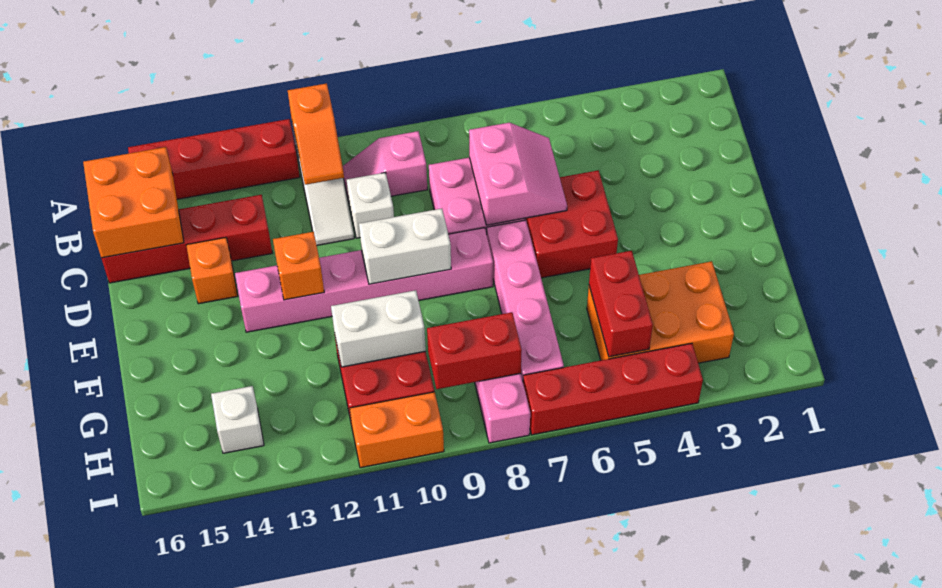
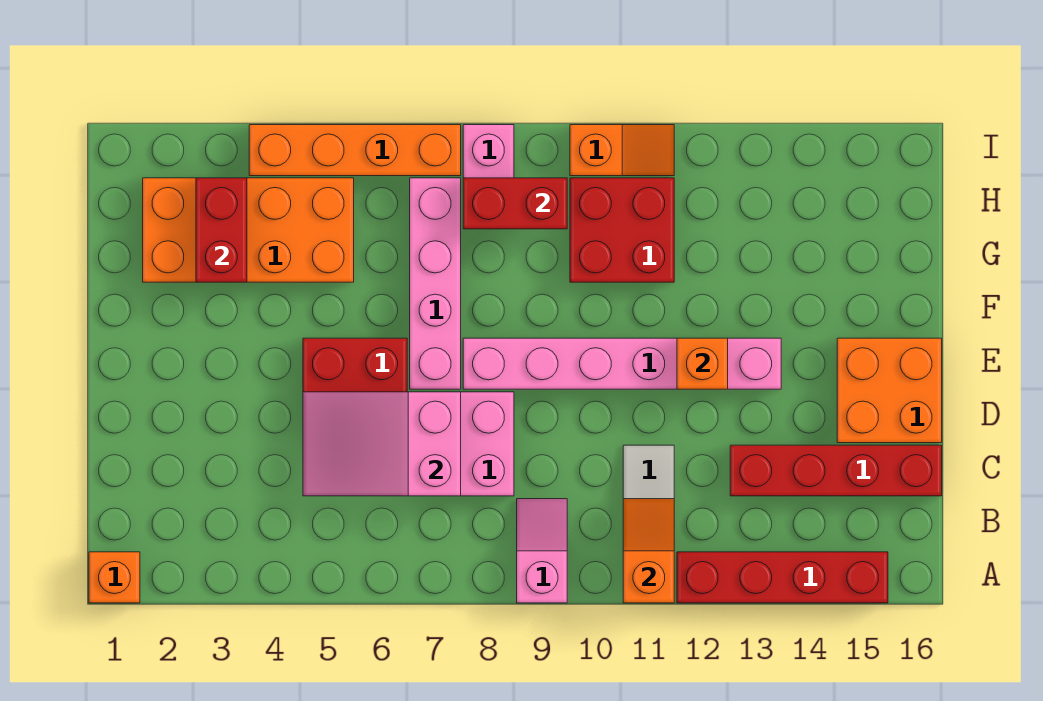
pink slope B9:B10 level 1 top 9 -> pink slope A9:B9 level 1 top A
orange brick B15:C16 level 2 -> orange brick D15:E16 level 1
pink slope C6:D7 level 2 top 7 -> pink slope C5:D7 level 2 top 7
white brick C10 level 1 -> none
orange brick D14 level 1 -> orange brick A1 level 1
white brick E9:E10 level 2 -> none
orange brick G3:H5 level 1 -> orange brick G2:H5 level 1
red brick G5:H5 level 2 -> red brick G3:H3 level 2
white brick G10:G11 level 2 -> none
white brick H14 level 1 -> none
red brick I4:I7 level 1 -> orange brick I4:I7 level 1
orange brick I10:I11 level 1 -> orange slope I10:I11 level 1 top 10

